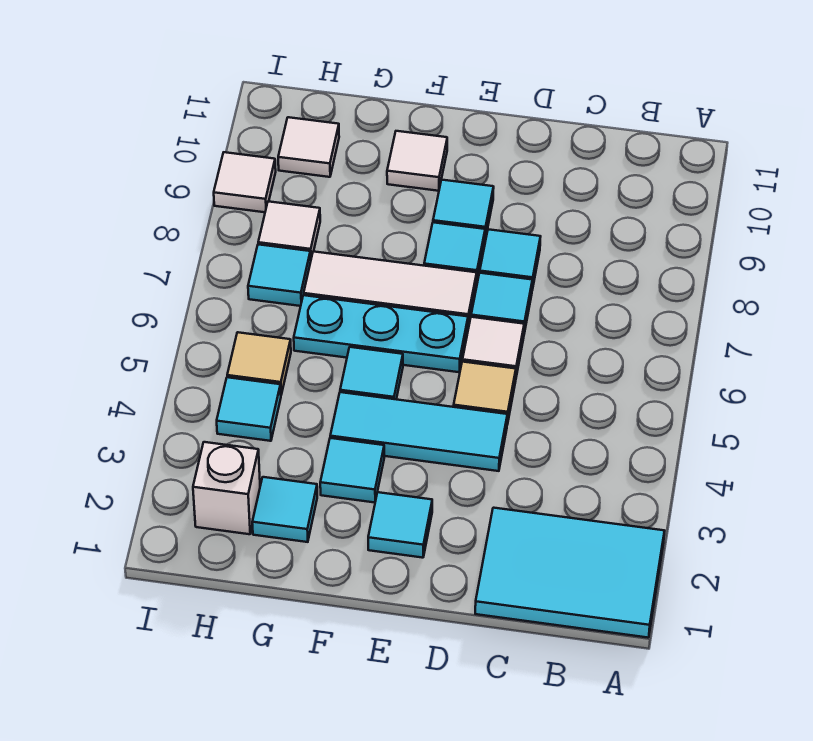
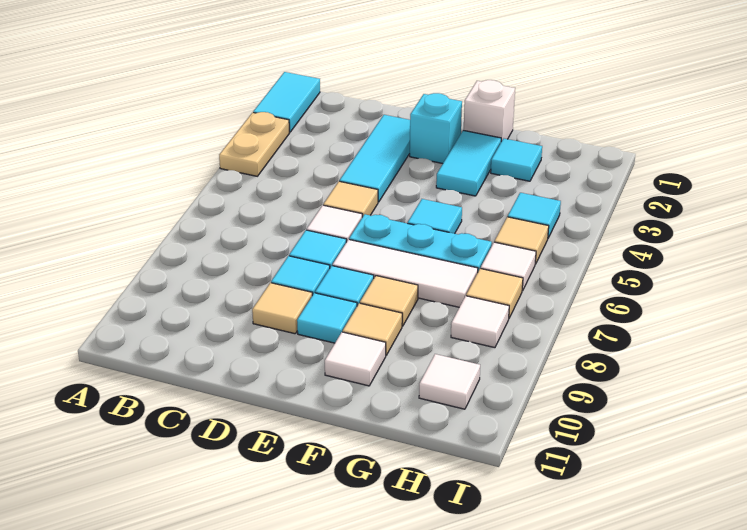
cyan tile A1:C2 level 1 -> cyan tile A1:A2 level 1
none -> tan plate A3:A4 level 1
cyan tile D4:F4 level 1 -> cyan tile D2:D4 level 1
none -> tan tile D9 level 1
cyan tile E2 level 1 -> cyan brick E2 level 1
cyan tile F3 level 1 -> cyan tile F2:F3 level 1
none -> tan tile F8 level 1
none -> tan tile F9 level 1
white brick H2 level 1 -> white brick F1 level 1
cyan tile H7 level 1 -> tan tile H7 level 1
white tile I9 level 1 -> white tile H6 level 1

